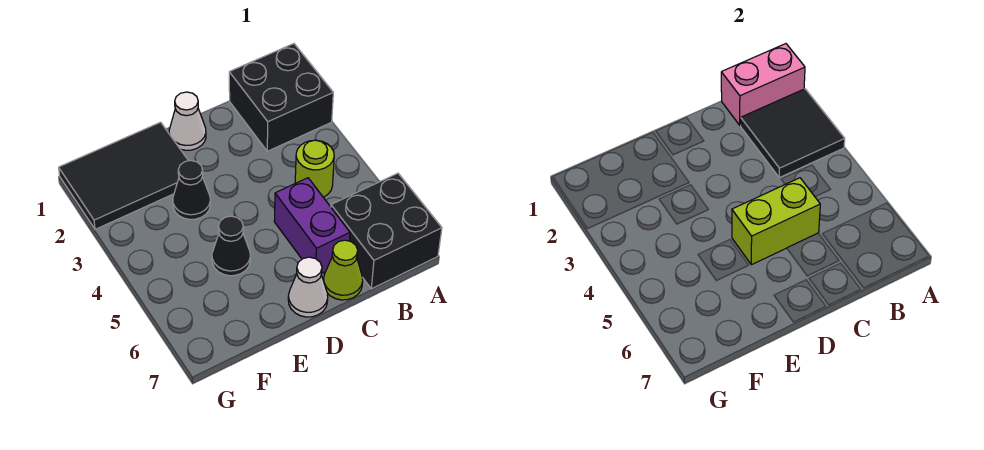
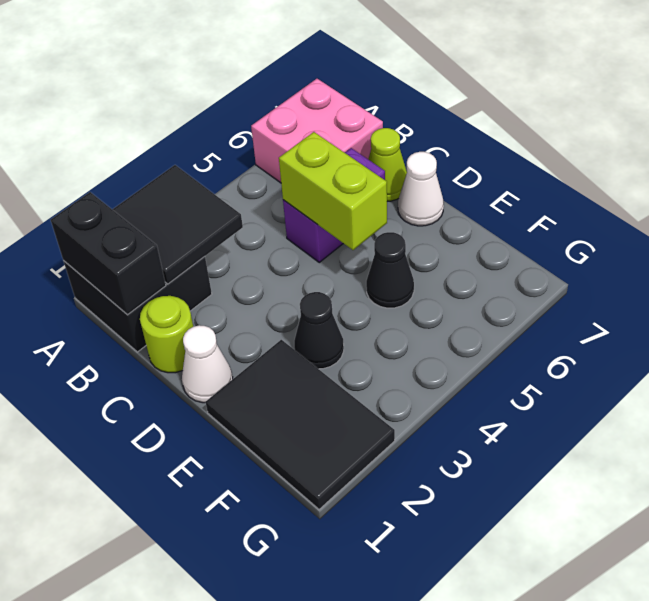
pink brick A1:B1 level 2 -> black brick A1:B1 level 2
black brick A6:B7 level 1 -> pink brick A6:B7 level 1
lime round brick B4 level 1 -> lime round brick C1 level 1

